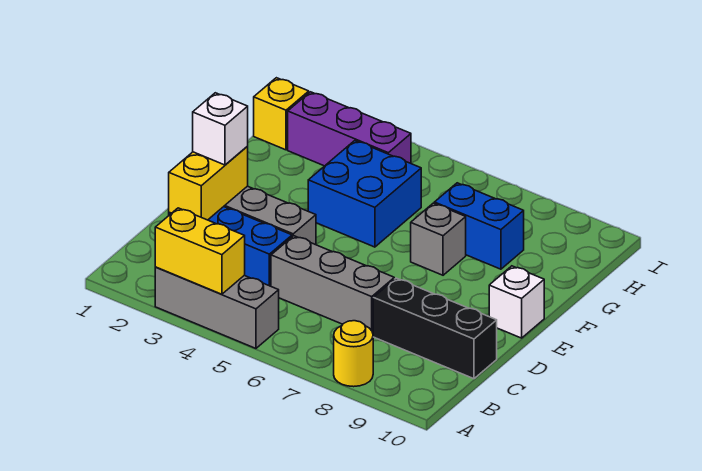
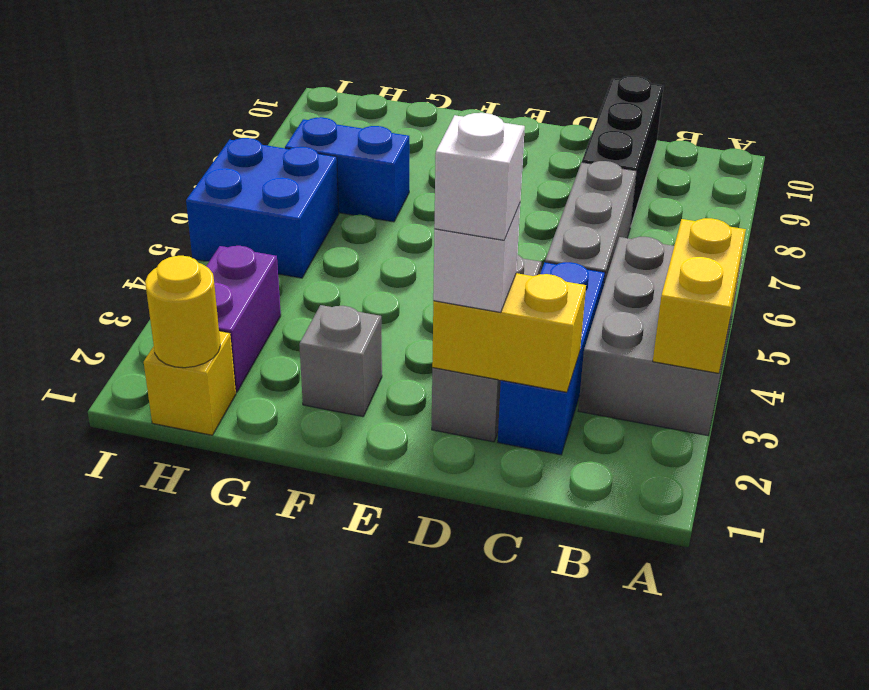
grey brick A3:A5 level 1 -> grey brick A3:B5 level 1
yellow round brick A8 level 1 -> yellow round brick H1 level 2
white brick E10 level 1 -> white brick D2 level 4
blue brick F4:G5 level 1 -> blue brick H5:I6 level 1
grey brick F7 level 1 -> grey brick F2 level 1
blue brick G7:G8 level 1 -> blue brick G7:H7 level 1
purple brick H2:H4 level 1 -> purple brick H2:H3 level 1

